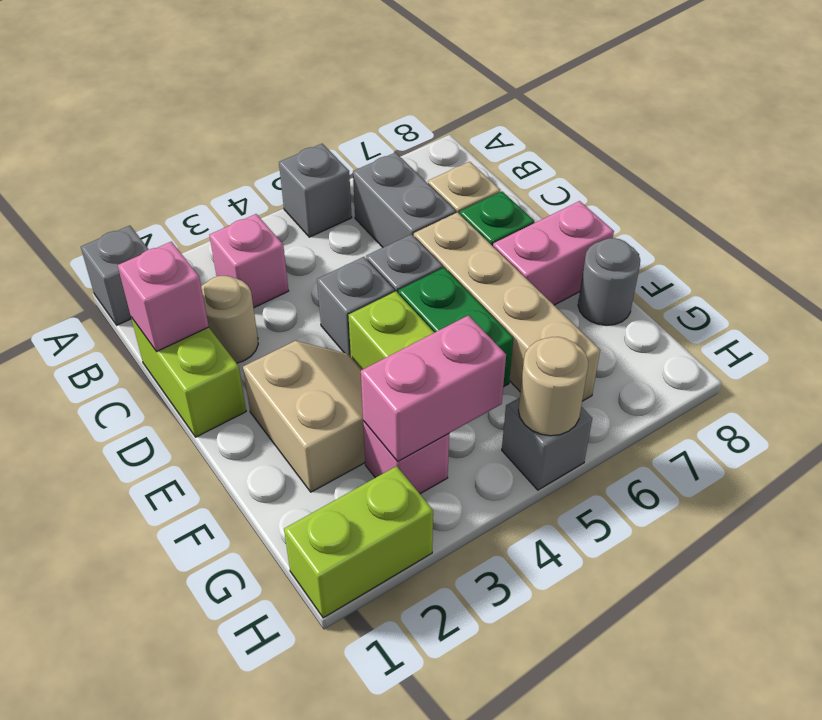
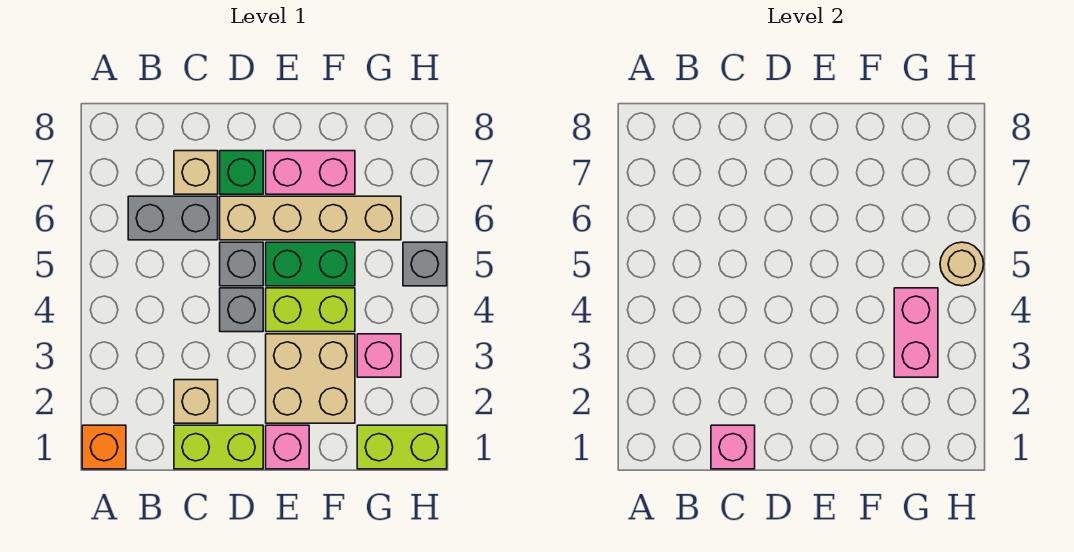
grey brick A1 level 1 -> orange brick A1 level 1
grey brick A5 level 1 -> none
pink brick B3 level 1 -> pink brick E1 level 1
tan round brick C2 level 1 -> tan brick C2 level 1
tan slope E2:F3 level 1 top 2 -> tan brick E2:F3 level 1
pink brick E7:E8 level 1 -> pink brick E7:F7 level 1
grey round brick F8 level 1 -> none
lime brick H1:H2 level 1 -> lime brick G1:H1 level 1

